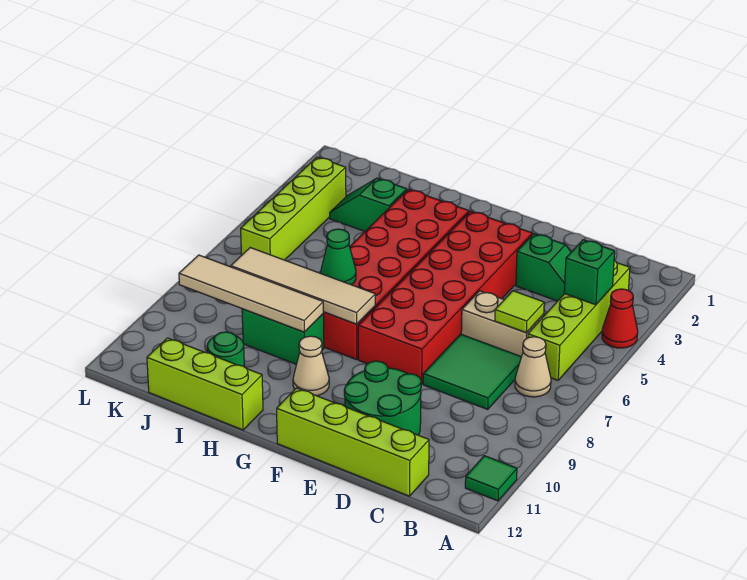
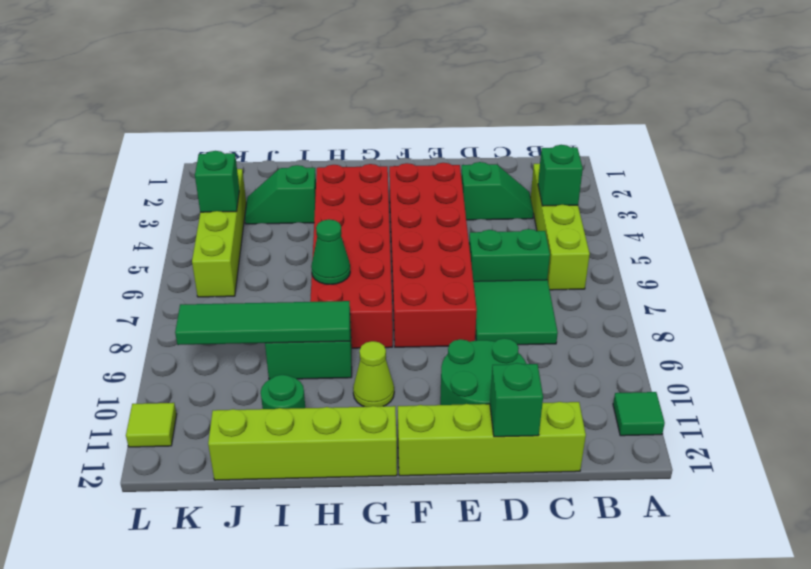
red cone A4 level 1 -> none
tan cone B7 level 1 -> none
tan brick C6:D6 level 1 -> green brick C6:D6 level 1
lime tile C6 level 2 -> lime tile L11 level 1
none -> green brick D12 level 2
tan tile G8:J8 level 2 -> none
tan cone G10 level 1 -> lime cone G10 level 1
tan tile H9:K9 level 2 -> green tile H9:K9 level 2
lime brick H12:J12 level 1 -> lime brick G12:J12 level 1
none -> green brick K4 level 2

